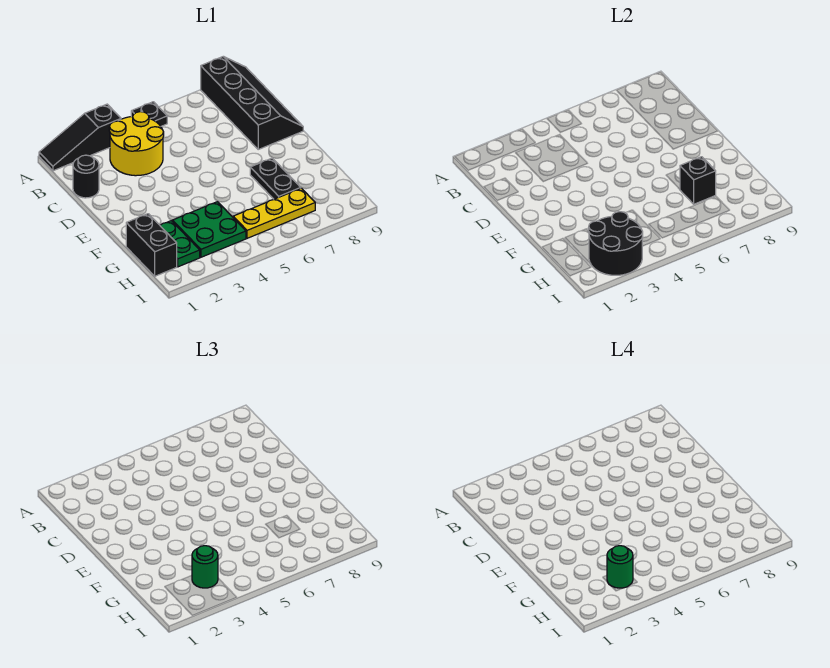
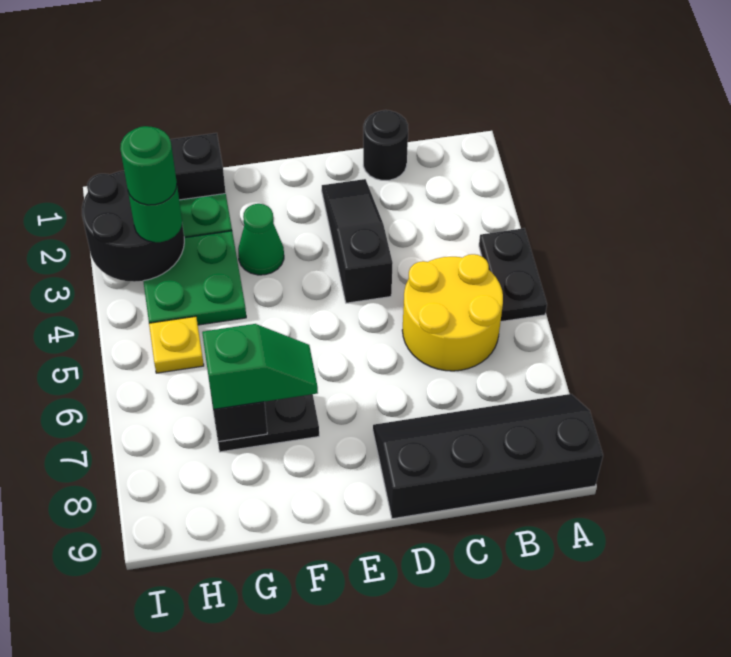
black slope A1:A3 level 1 top 3 -> black slope D2:D4 level 1 top 4
black plate A5 level 1 -> black plate A4:A5 level 1
black slope A8:D9 level 1 top 8 -> black slope A8:D9 level 1 top 9
yellow round brick B3:C4 level 1 -> yellow round brick B5:C6 level 1
none -> green cone F3 level 1
none -> green slope F7:G7 level 3 top G
yellow plate H5:H7 level 1 -> yellow plate H5 level 1

